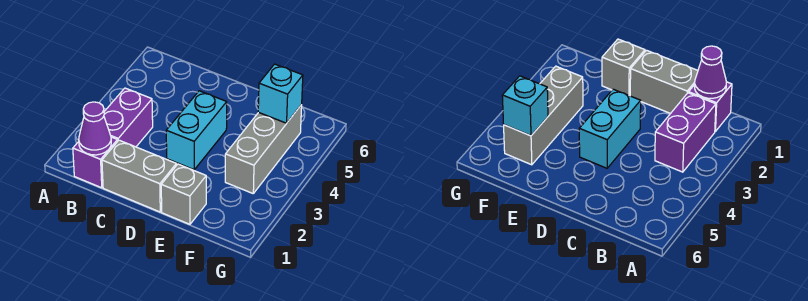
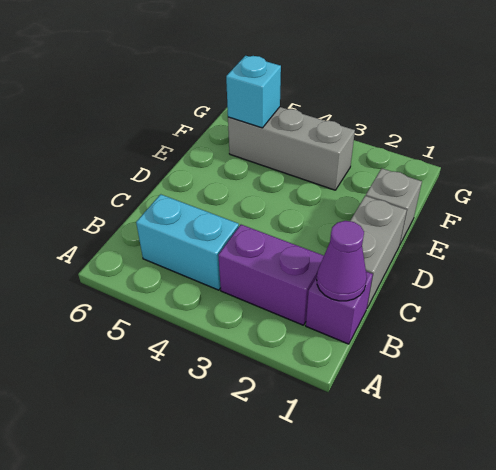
cyan brick D3:D4 level 1 -> cyan brick B4:B5 level 1

